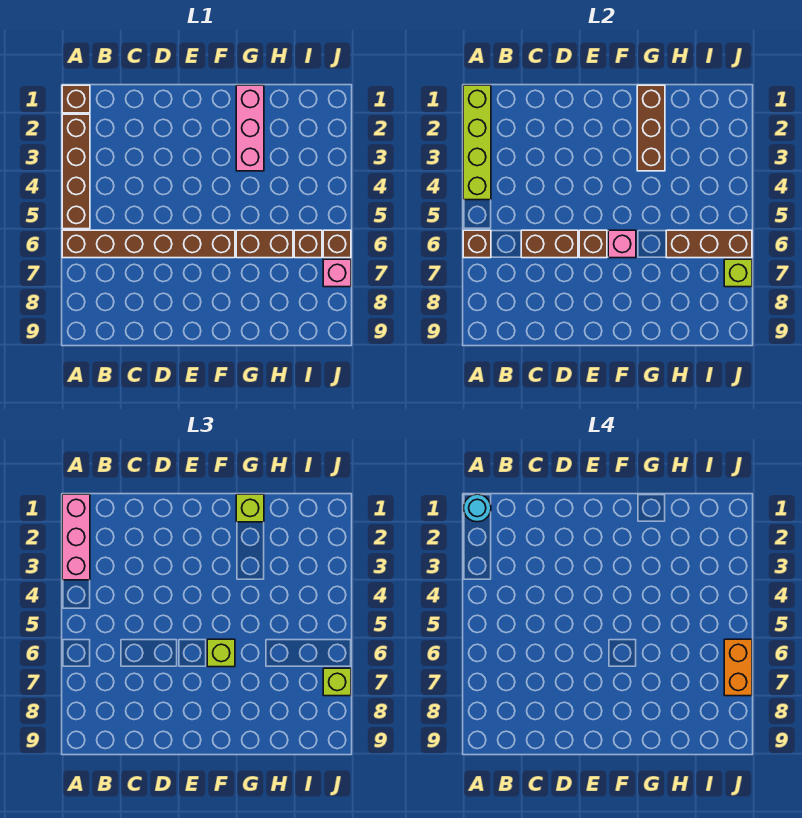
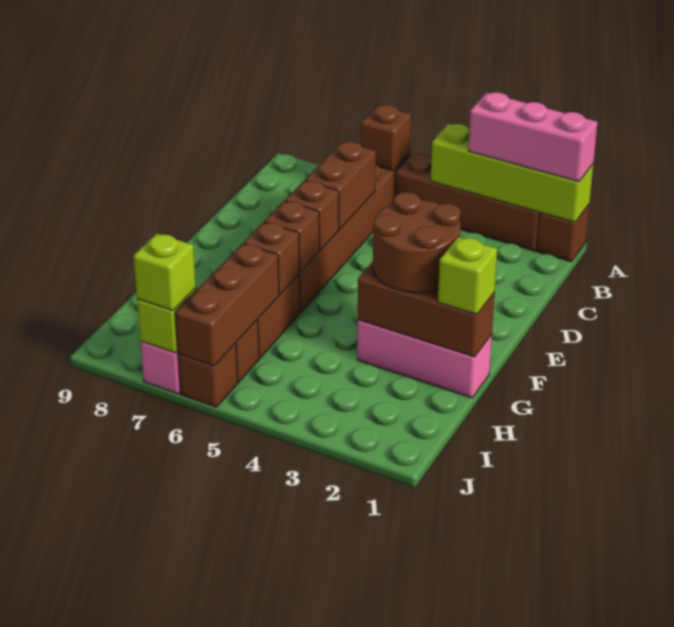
cyan round brick A1 level 4 -> none
none -> brown round brick F2:G3 level 3
pink brick F6 level 2 -> brown brick F6 level 2
lime brick F6 level 3 -> none
none -> brown brick G6 level 2
orange brick J6:J7 level 4 -> none

